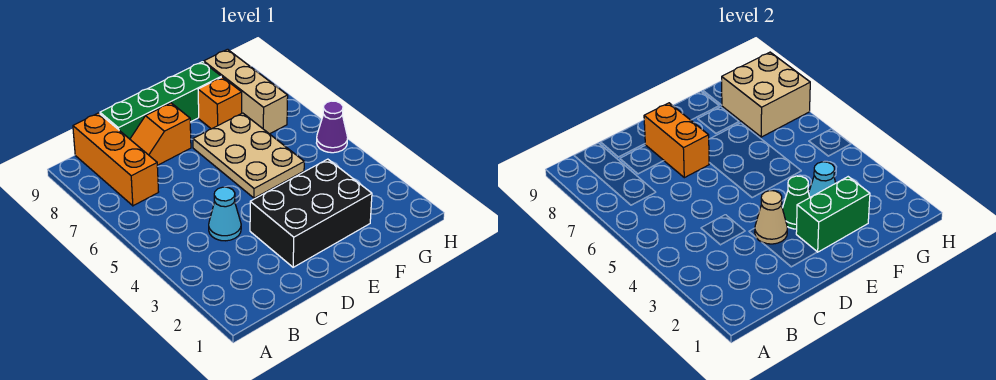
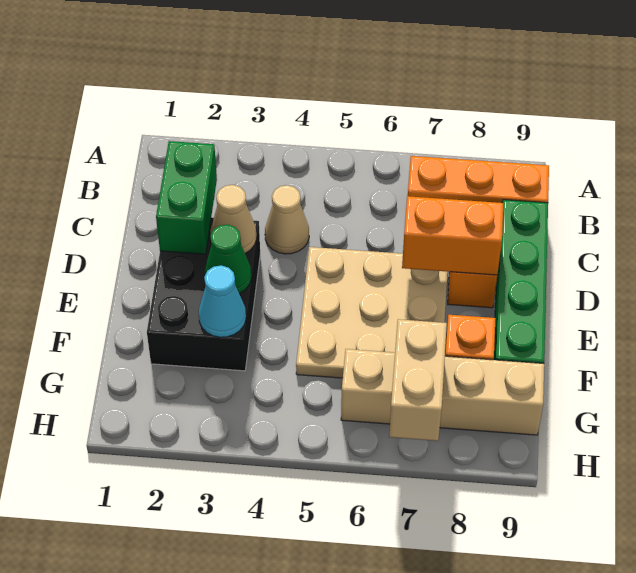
cyan cone C4 level 1 -> tan cone C4 level 1
green brick E2:F2 level 2 -> green brick C2:D2 level 2
tan plate E5:F7 level 1 -> tan plate D5:F7 level 1
tan brick G7:G9 level 1 -> tan brick G6:G9 level 1
tan brick G7:H8 level 2 -> tan brick G7:H7 level 2
purple cone H5 level 1 -> none

